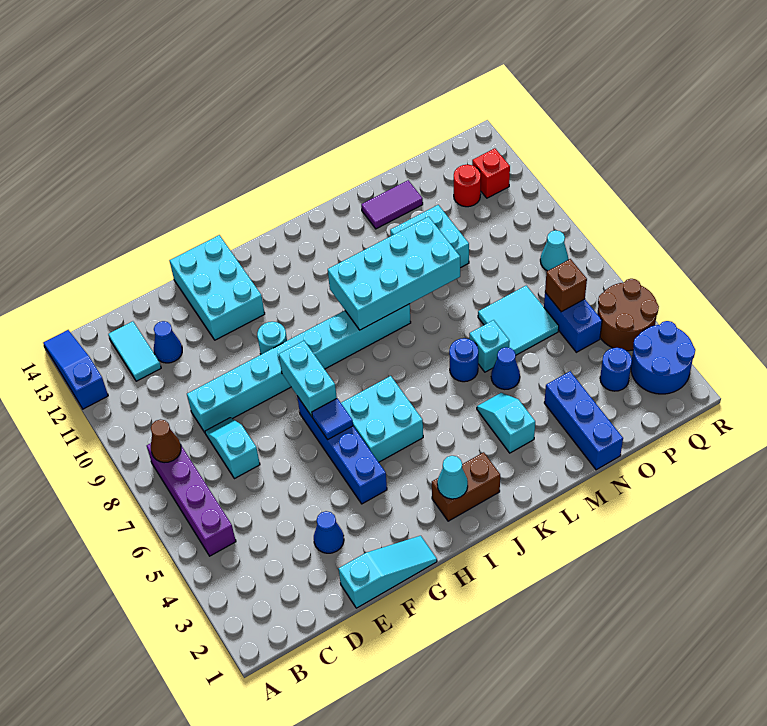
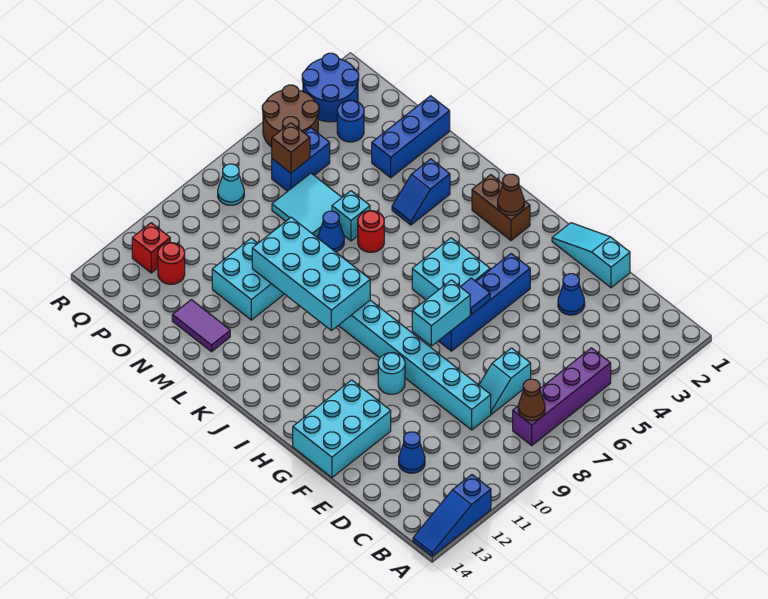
cyan tile C12:C13 level 1 -> none
cyan cone I2 level 2 -> brown cone I2 level 2
cyan slope L3:L4 level 1 top 3 -> blue slope L3:L4 level 1 top 3
blue round brick L6 level 1 -> red round brick L6 level 1
blue cone M5 level 1 -> blue cone M7 level 1

